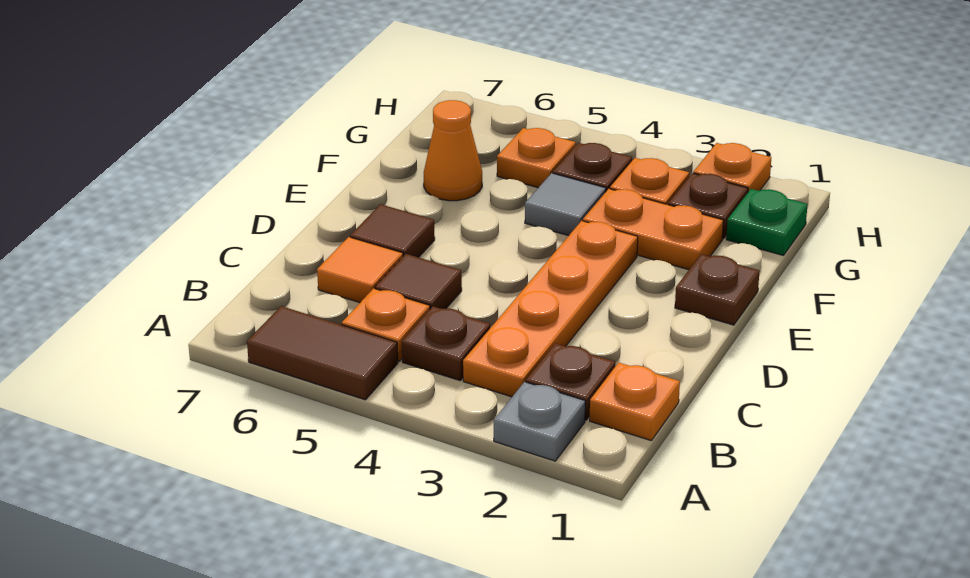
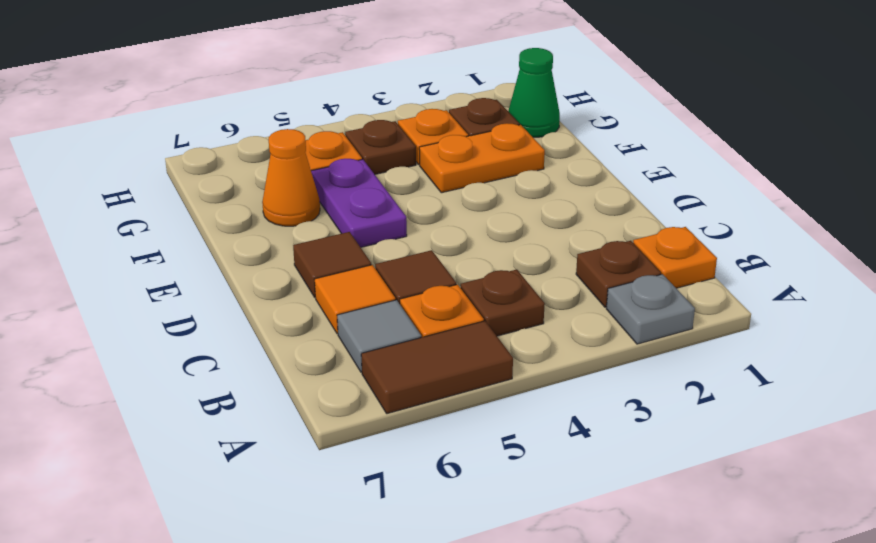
orange plate B3:E3 level 1 -> none
brown plate E1 level 1 -> none
none -> purple plate E5:F5 level 1
grey tile F4 level 1 -> grey tile B6 level 1
green plate G1 level 1 -> green cone G1 level 1
orange plate H2 level 1 -> none

